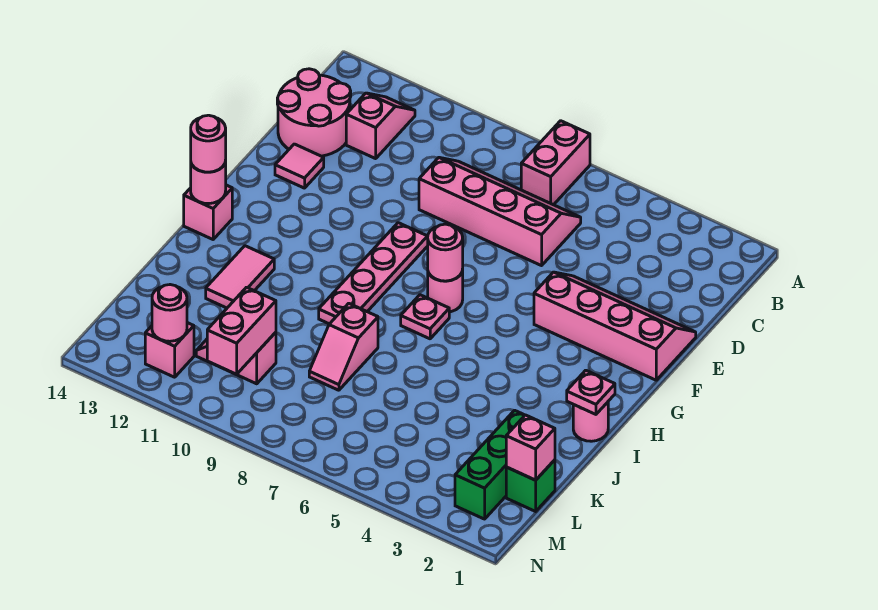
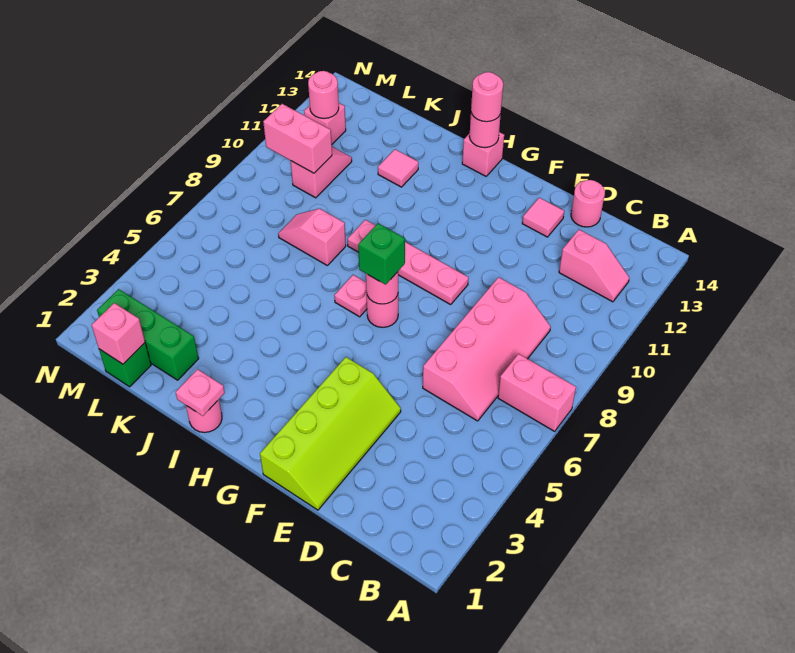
pink round brick C13:D14 level 1 -> pink round brick D14 level 1
pink slope E1:F4 level 1 top F -> lime slope E1:F4 level 1 top F
none -> green brick G7 level 3
pink tile I12:J12 level 1 -> pink tile J12 level 1

